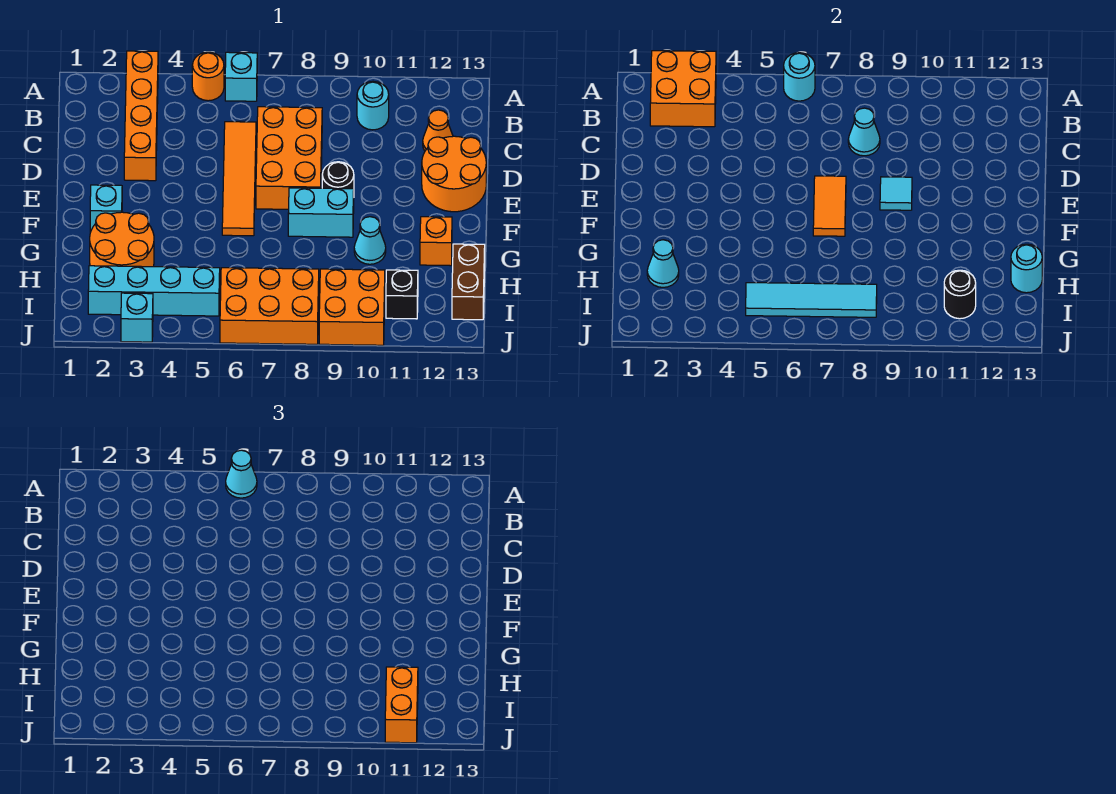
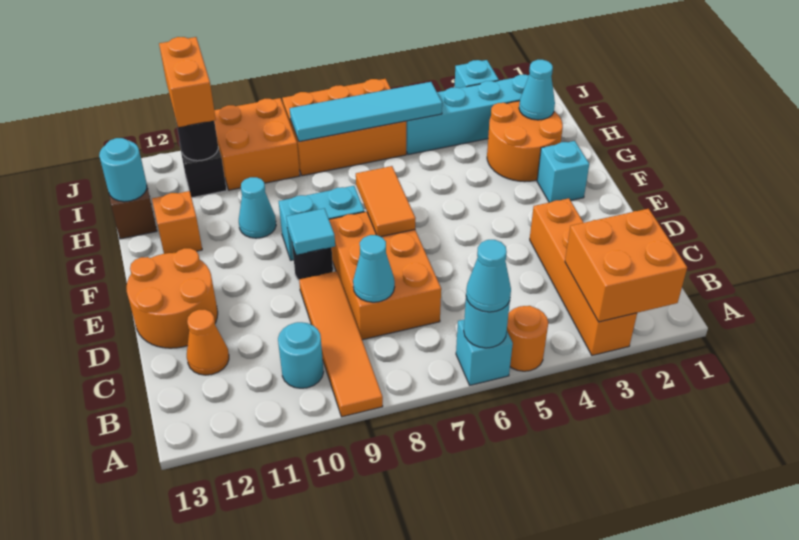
orange tile C6:F6 level 1 -> orange tile A9:D9 level 1

